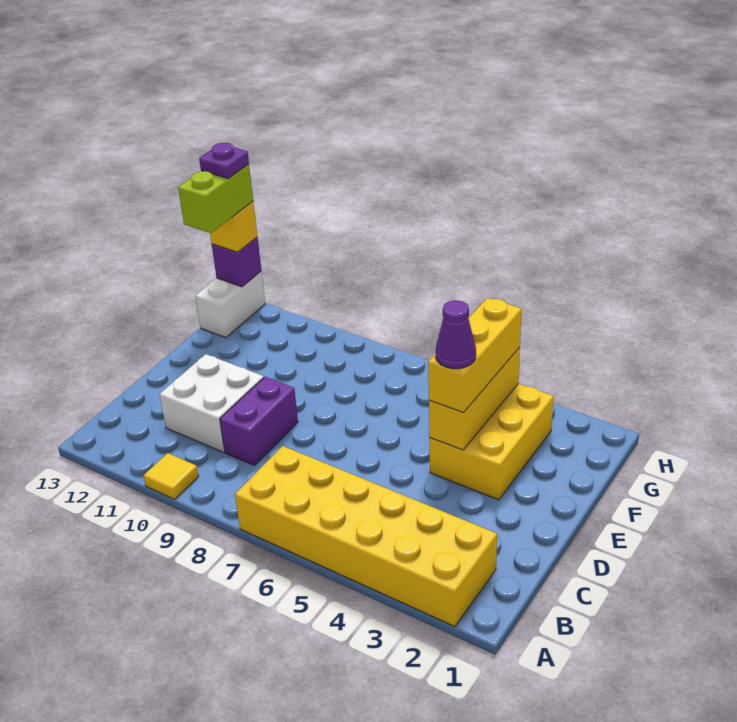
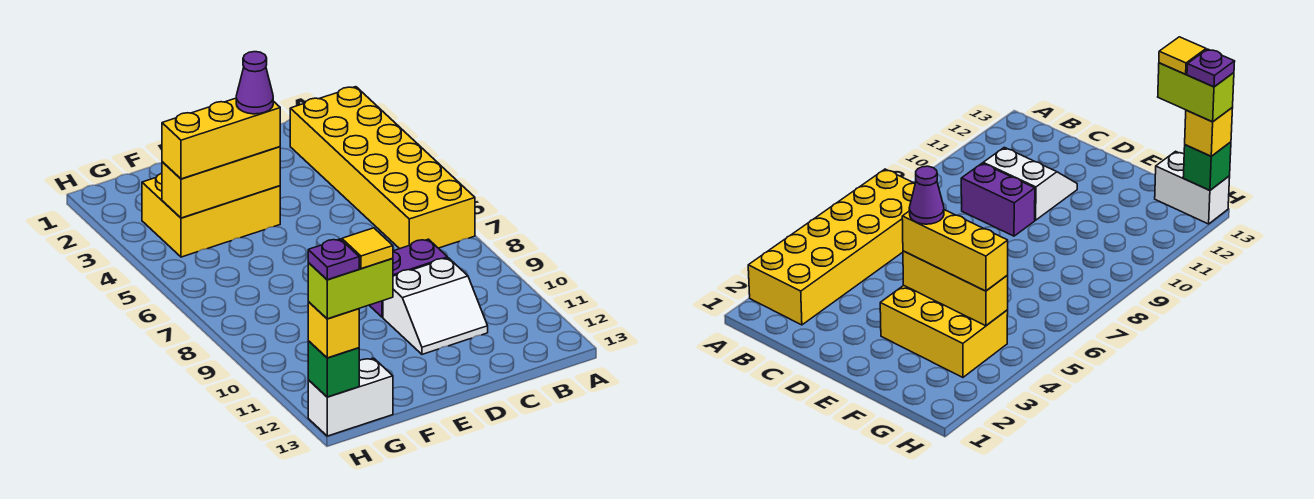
yellow tile A10 level 1 -> yellow tile G13 level 5
white brick C10:D11 level 1 -> white slope C10:D11 level 1 top 10
purple brick H13 level 2 -> green brick H13 level 2

